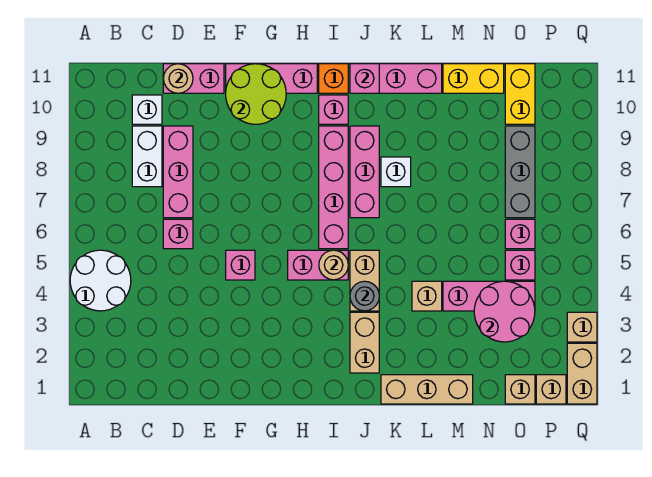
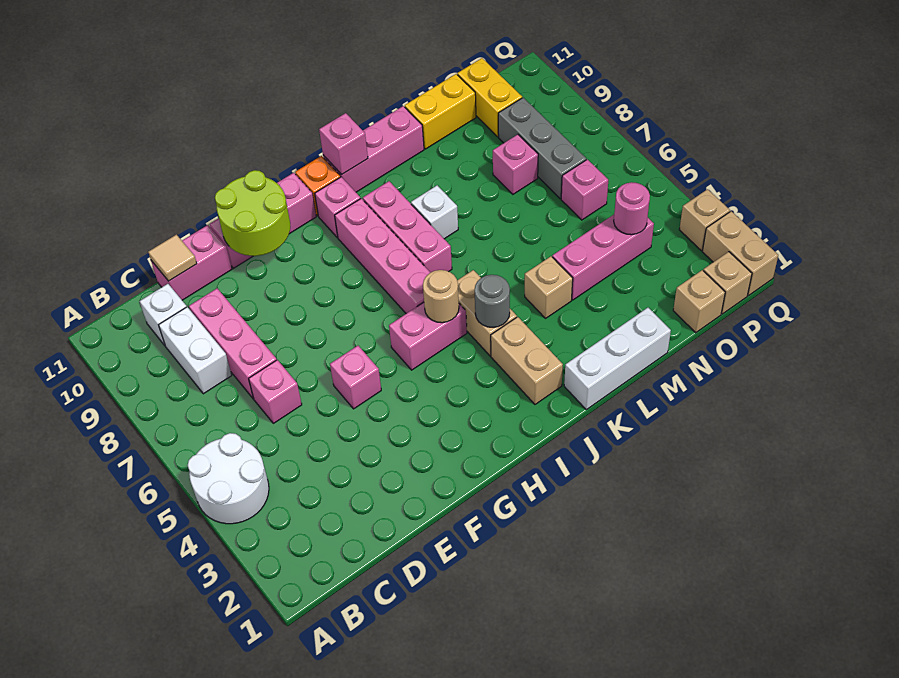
tan round brick D11 level 2 -> tan tile D11 level 2
tan brick K1:M1 level 1 -> white brick K1:M1 level 1
pink round brick N3:O4 level 2 -> pink round brick O4 level 2
pink brick O5 level 1 -> pink brick N8 level 1

